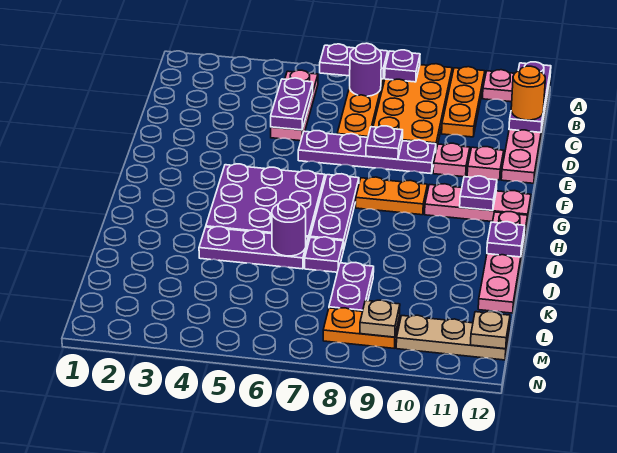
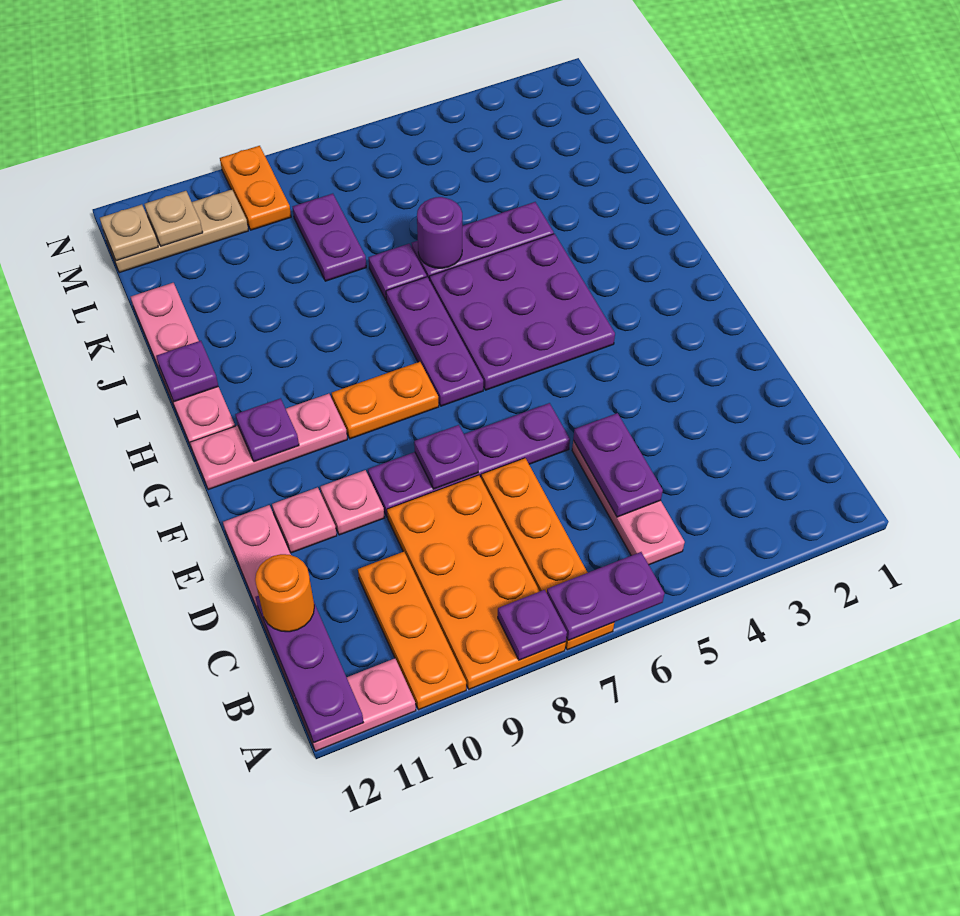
purple round brick B7 level 2 -> none
orange plate M8:M9 level 1 -> orange plate M9:N9 level 1
tan plate M9 level 2 -> tan plate M11 level 2

